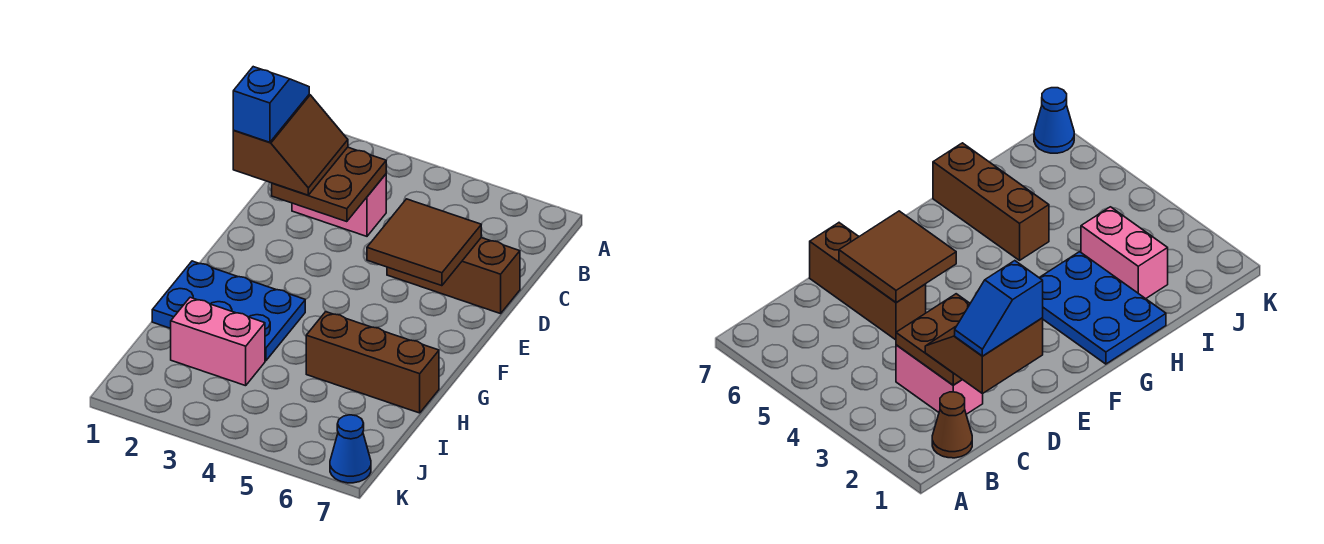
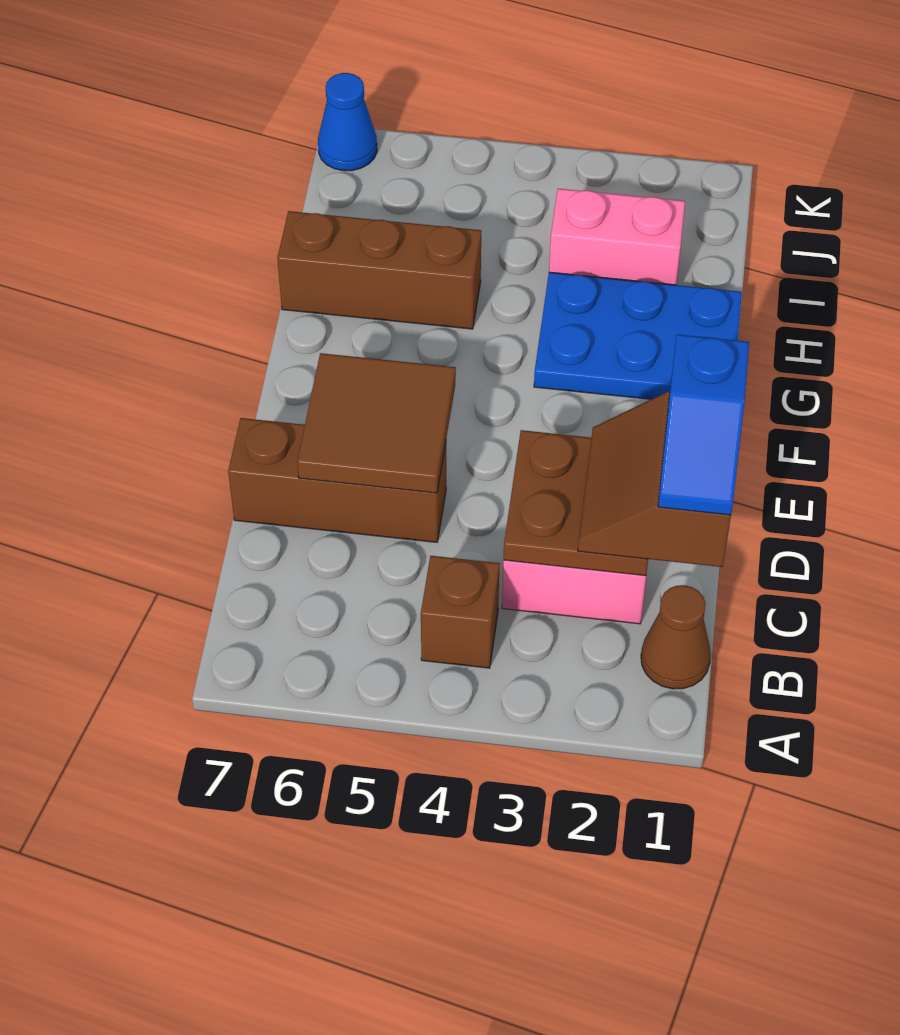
none -> brown brick B4 level 1

